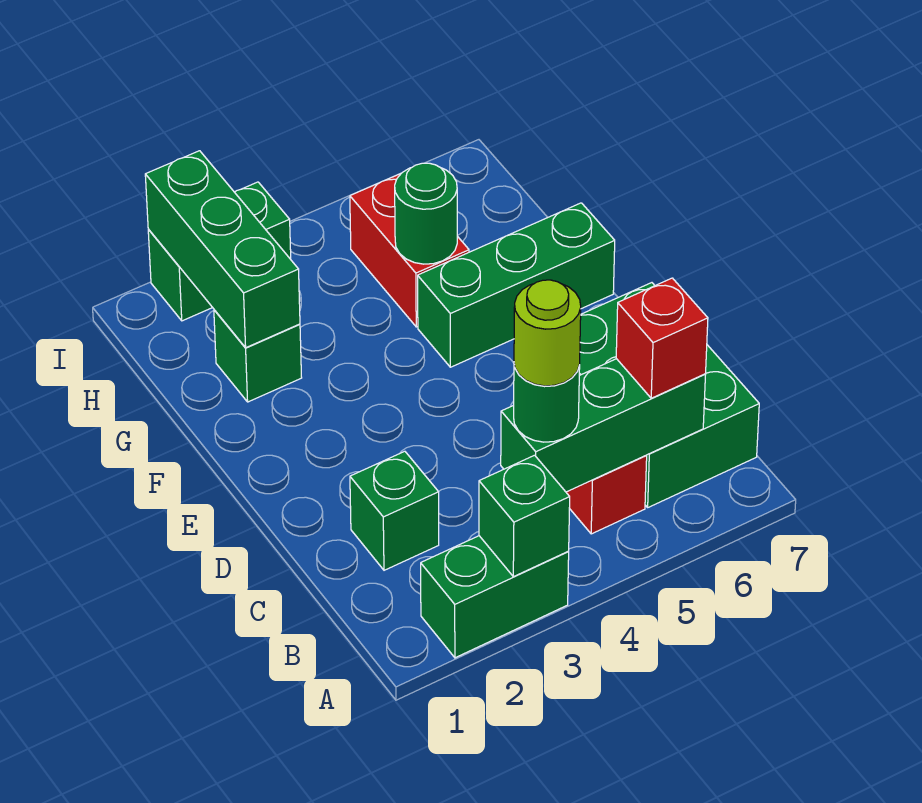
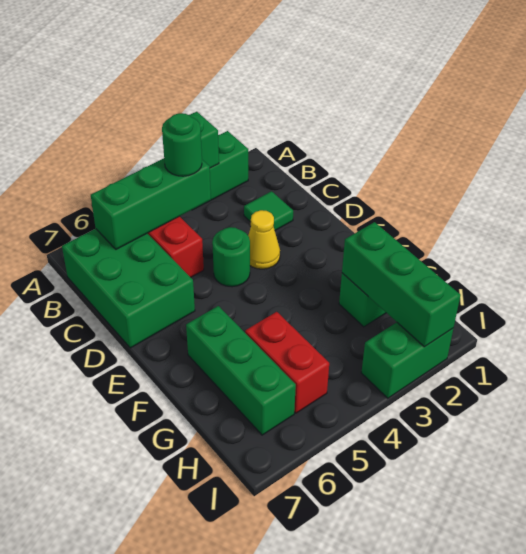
lime round brick B4 level 4 -> none
red brick B6 level 3 -> none
green brick C2 level 1 -> green tile C2 level 1
none -> yellow cone D3 level 1
green brick F5:F7 level 1 -> green brick F6:H6 level 1
green round brick G5 level 2 -> green round brick D4 level 1

